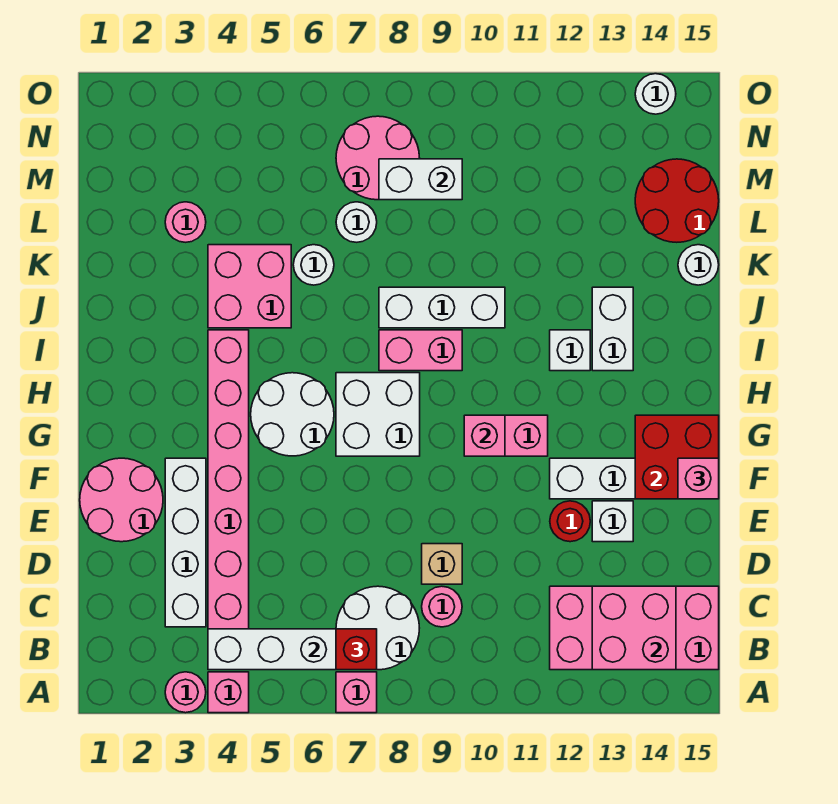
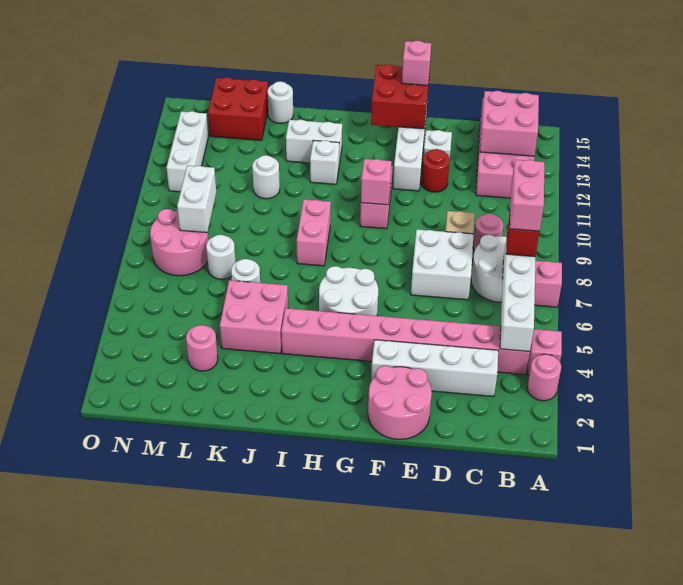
none -> pink brick B7:B8 level 4
white brick G7:H8 level 1 -> white brick D7:E8 level 1
white brick J8:J10 level 1 -> white brick N11:N13 level 1
red round brick L14:M15 level 1 -> red brick L14:M15 level 1
white round brick O14 level 1 -> white round brick K11 level 1

